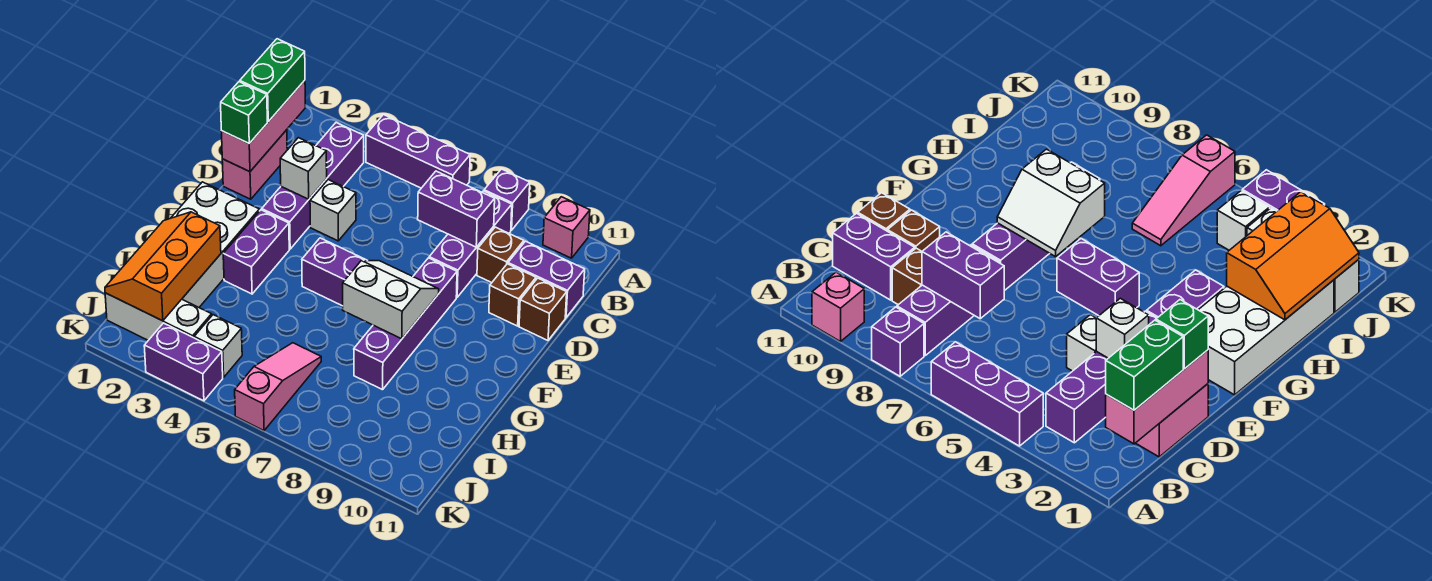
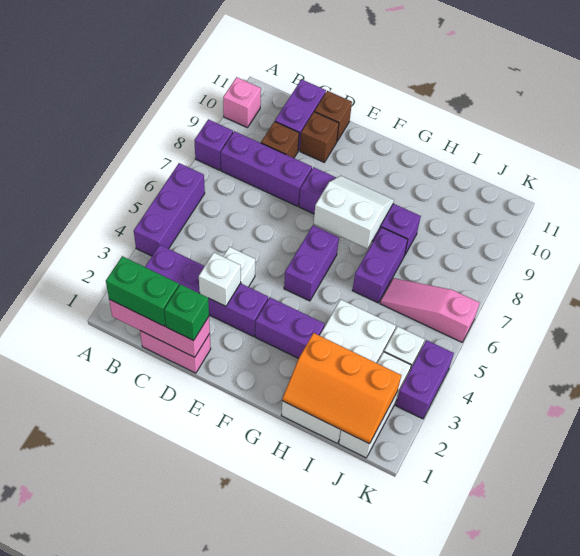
purple brick C7:C8 level 2 -> purple brick H6:H7 level 1
white brick F1:I2 level 1 -> white brick H1:I4 level 1
white slope F7:G8 level 2 top G -> white slope F7:G8 level 2 top 7

